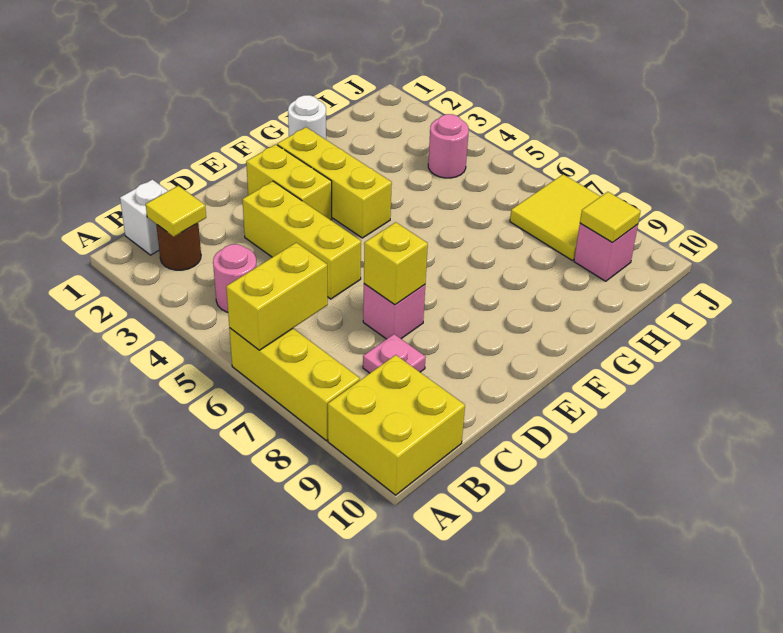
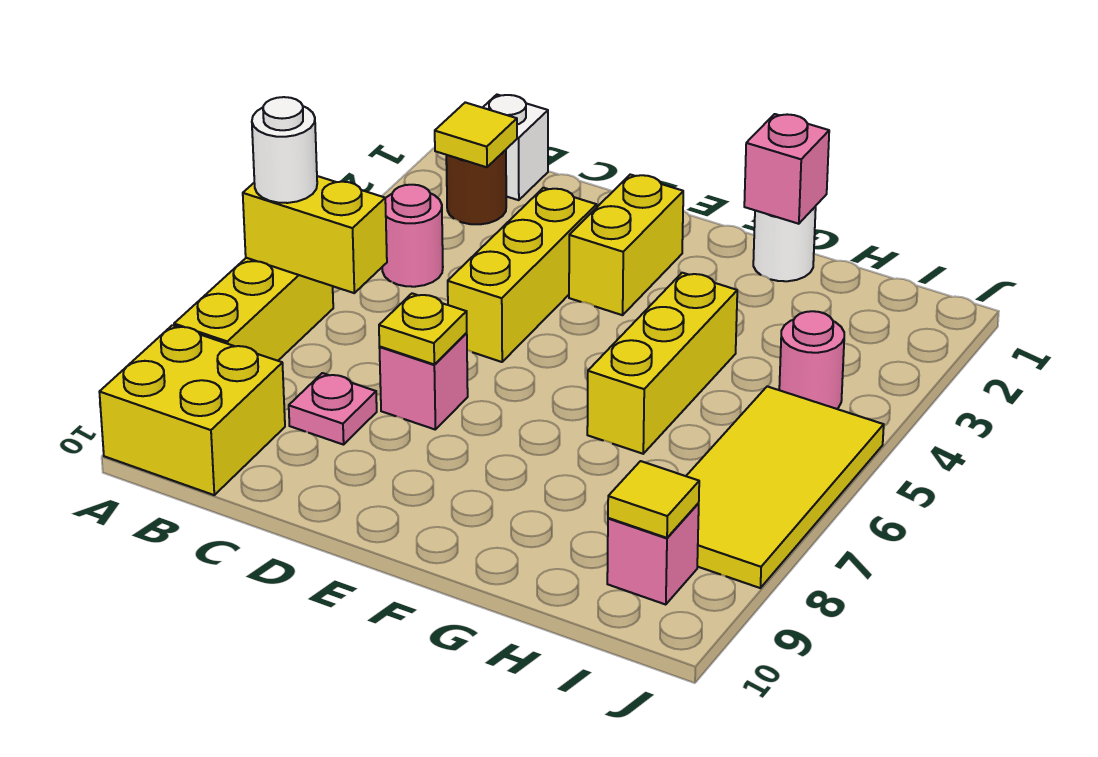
none -> white round brick A6 level 3
yellow brick D7 level 2 -> yellow plate D7 level 2
yellow brick F2:F4 level 1 -> yellow brick G4:G6 level 1
none -> pink brick G1 level 2
yellow tile I7:J8 level 1 -> yellow tile I5:J8 level 1

